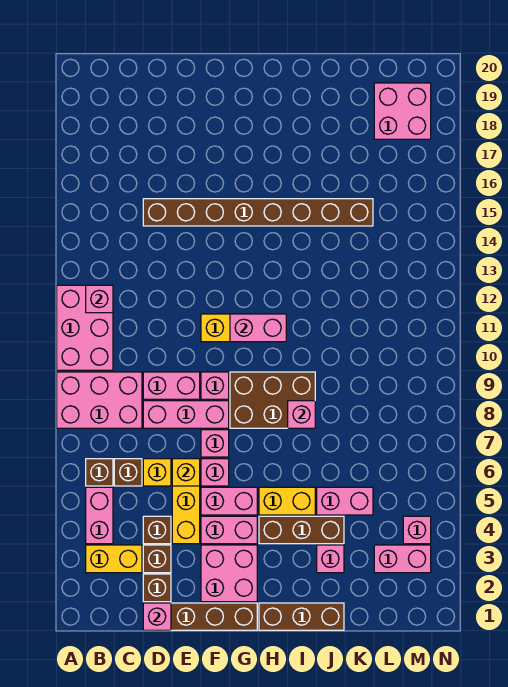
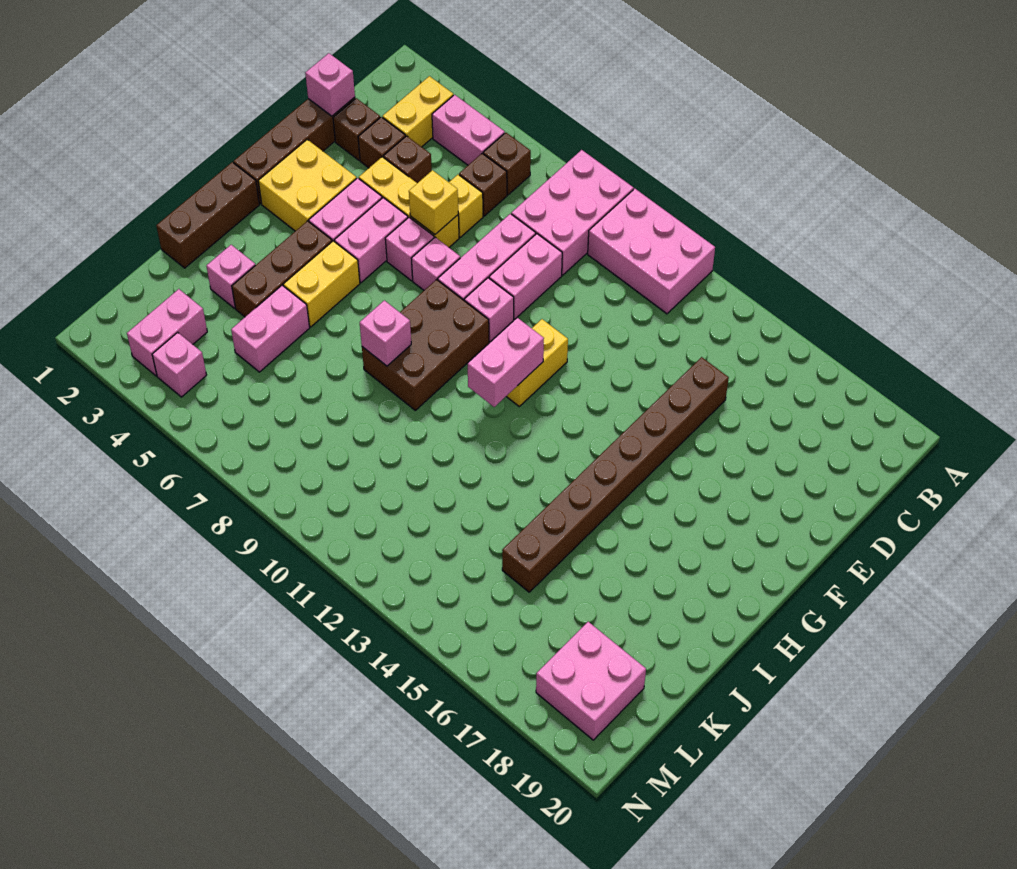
pink brick B12 level 2 -> none
pink brick F2:G3 level 1 -> yellow brick F2:G3 level 1

